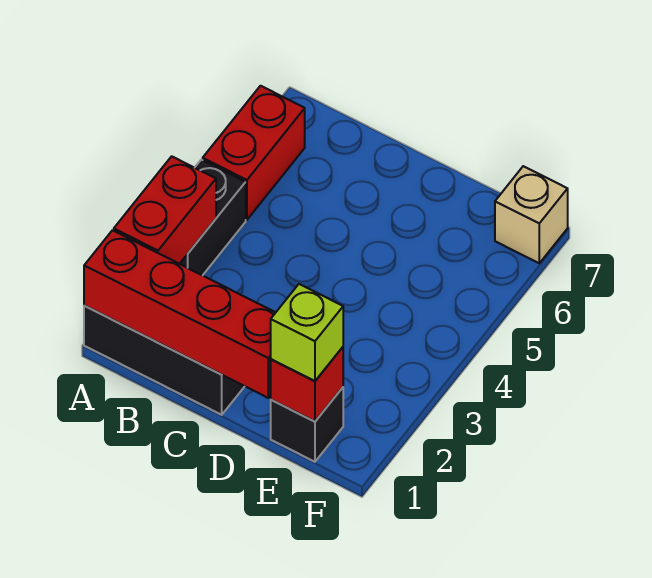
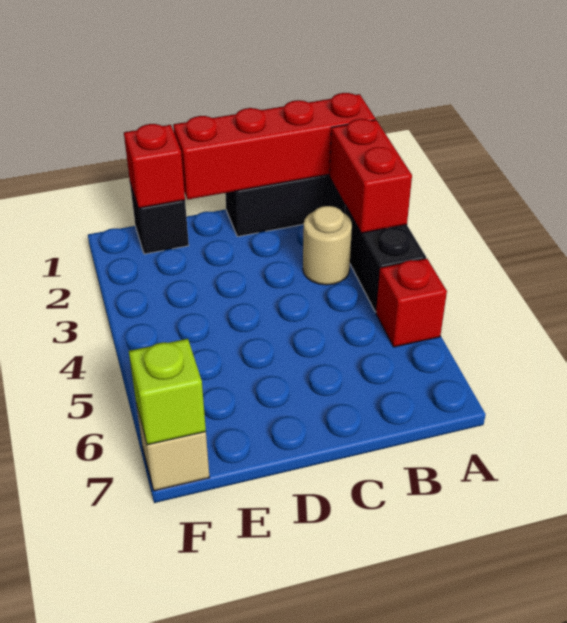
red brick A5:A6 level 1 -> red brick A5 level 1
none -> tan round brick B3 level 1
lime brick E1 level 3 -> lime brick F7 level 2

